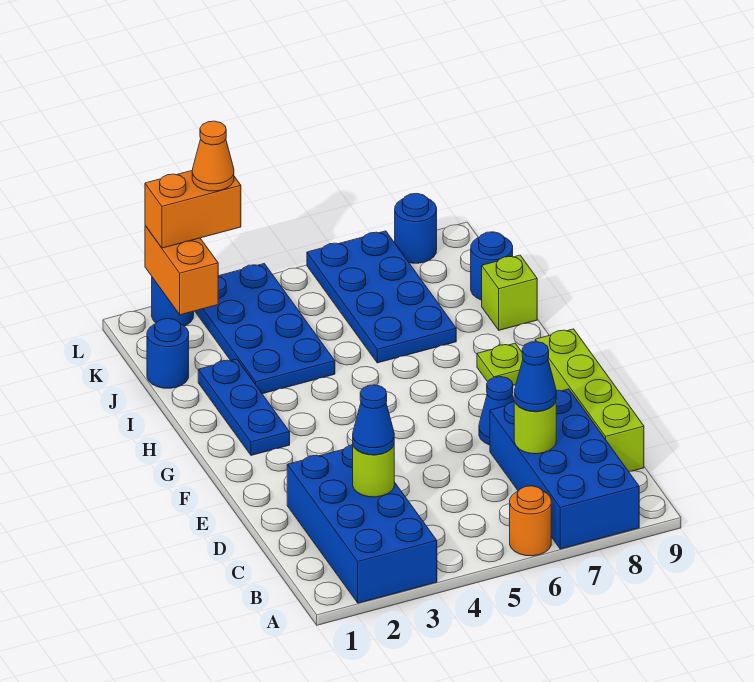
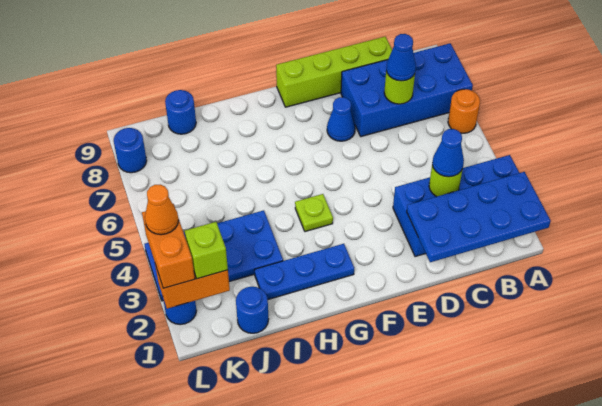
lime plate G8 level 1 -> lime plate G4 level 1
blue plate I6:L7 level 1 -> blue plate A1:D2 level 2
lime brick I9 level 1 -> lime brick K2 level 3

